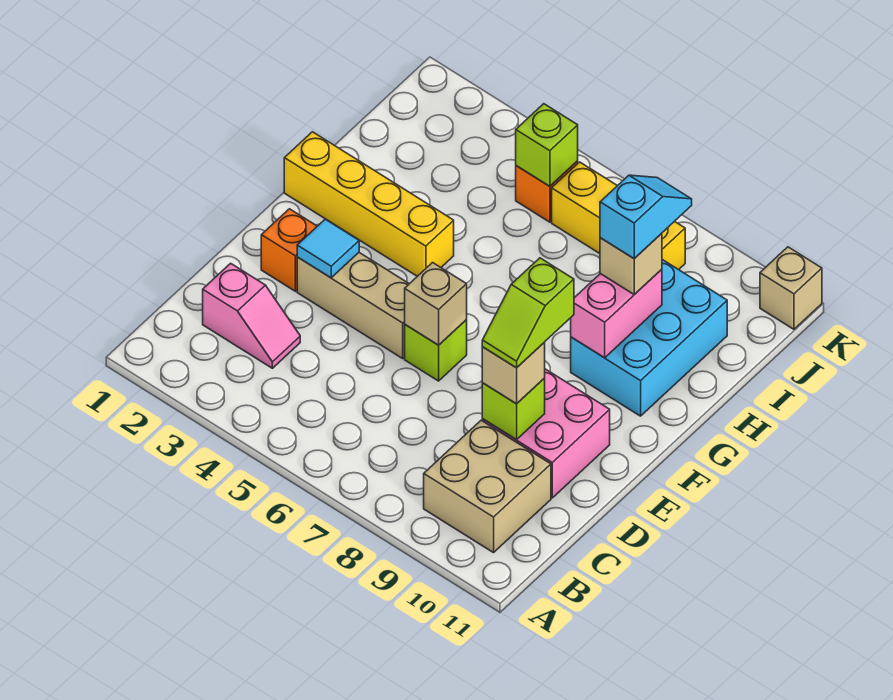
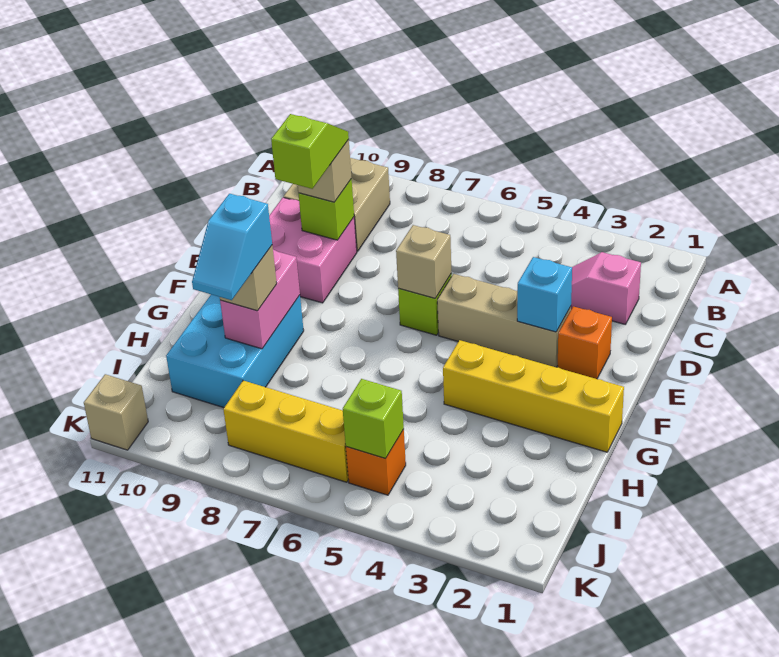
cyan tile E3 level 2 -> cyan brick E3 level 2

